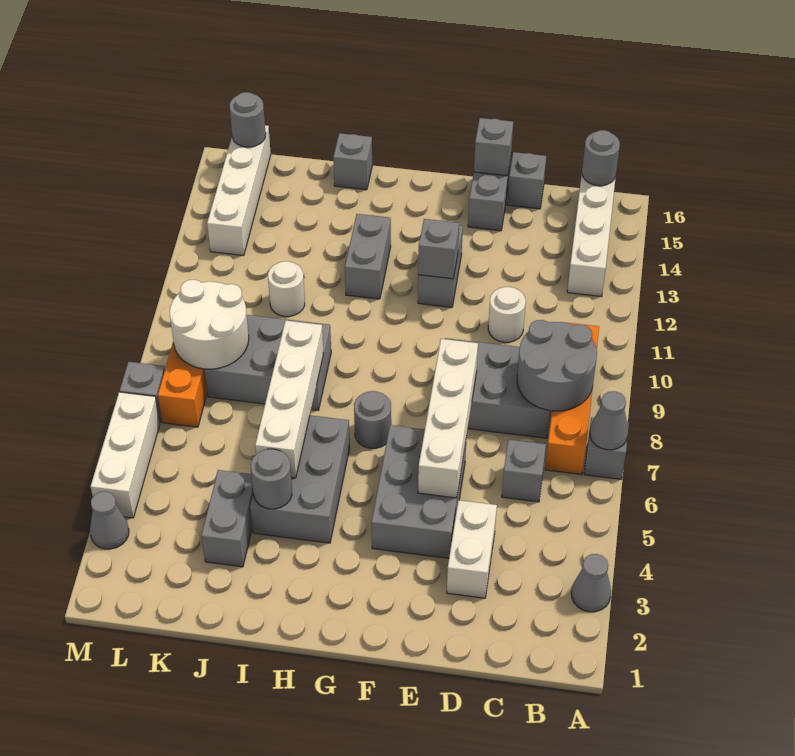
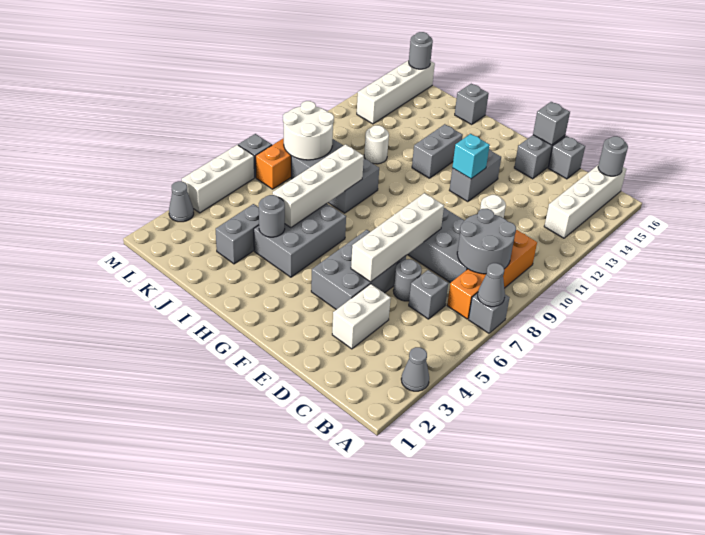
grey brick F12 level 2 -> cyan brick F12 level 2
grey round brick G7 level 1 -> grey round brick D6 level 1

